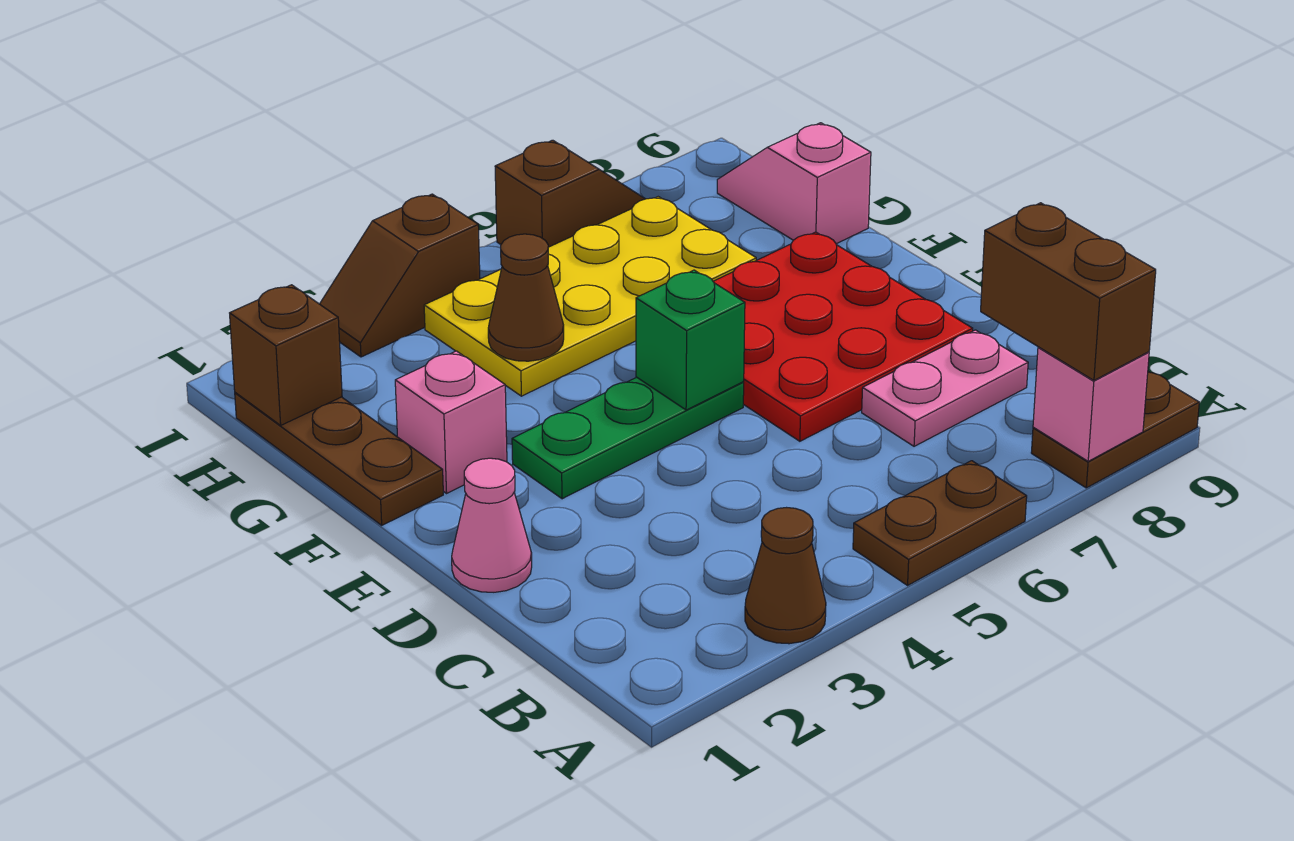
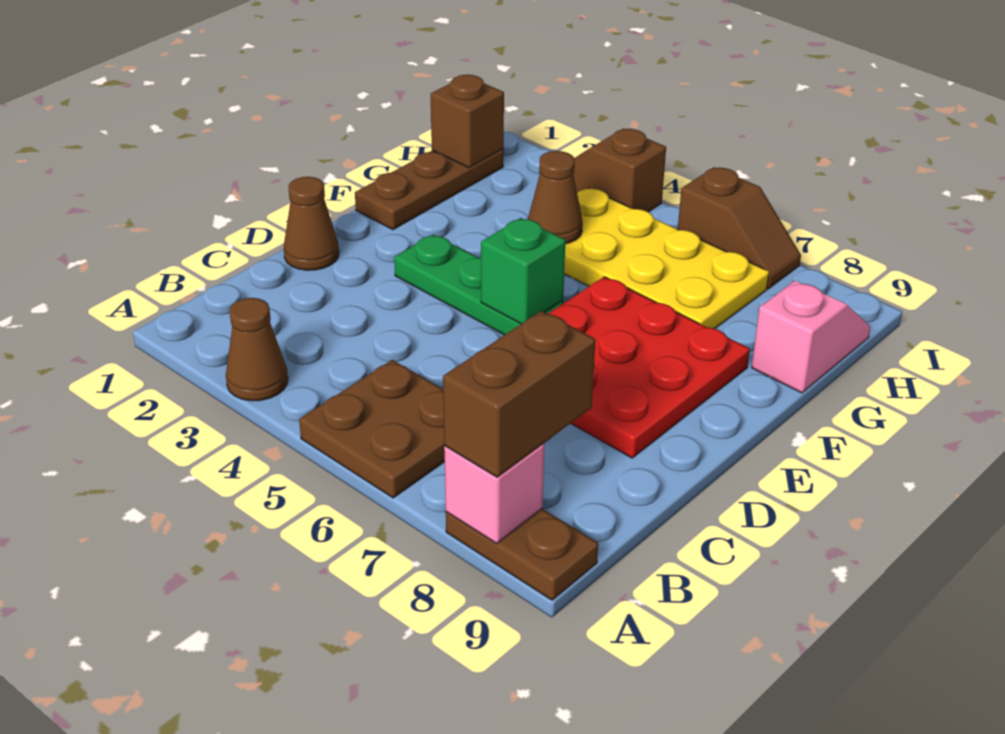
brown plate A5:A6 level 1 -> brown plate A5:B6 level 1
pink plate C7:C8 level 1 -> none
pink cone D1 level 1 -> brown cone D1 level 1
pink brick F2 level 1 -> none

